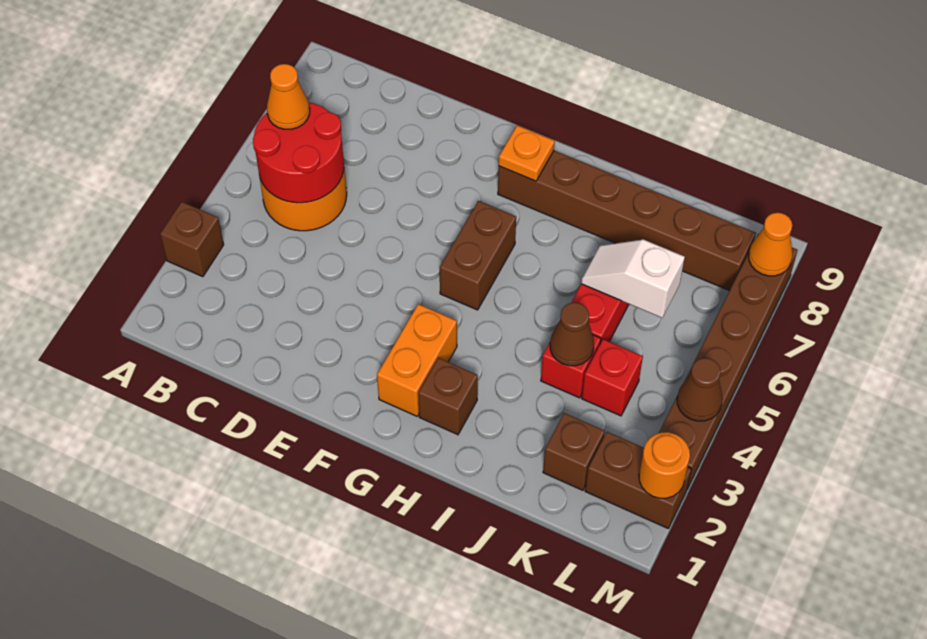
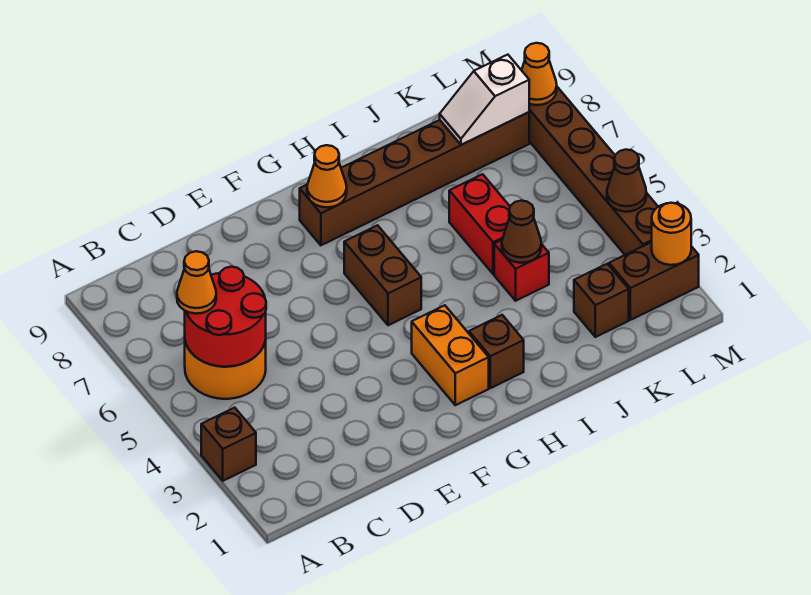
orange plate G8 level 2 -> orange cone G8 level 2
white slope J6:K6 level 2 top K -> white slope K8:L8 level 2 top L
red brick K4 level 1 -> none

